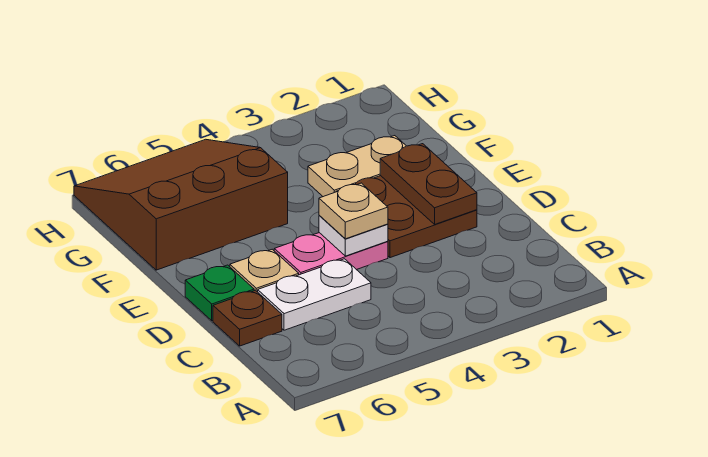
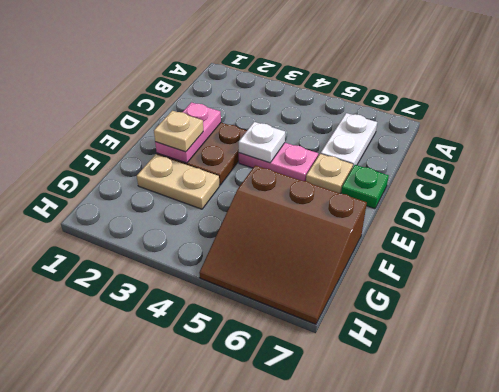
white plate C5:C6 level 1 -> white plate B6:C6 level 1
brown plate C7 level 1 -> none
brown plate D2:E2 level 2 -> pink plate D2:E2 level 2
tan plate D4 level 3 -> tan plate E2 level 3

